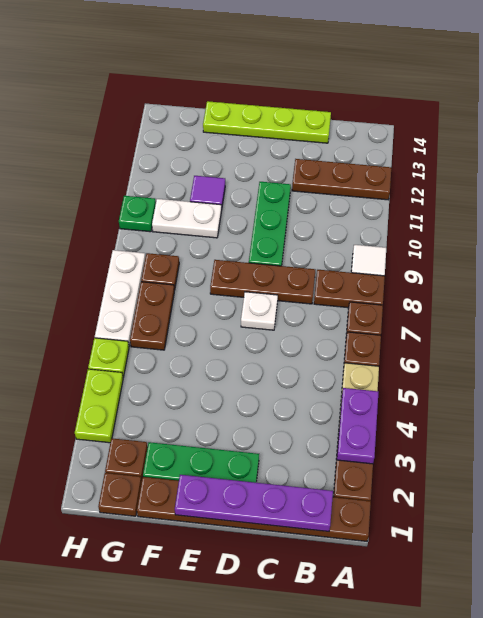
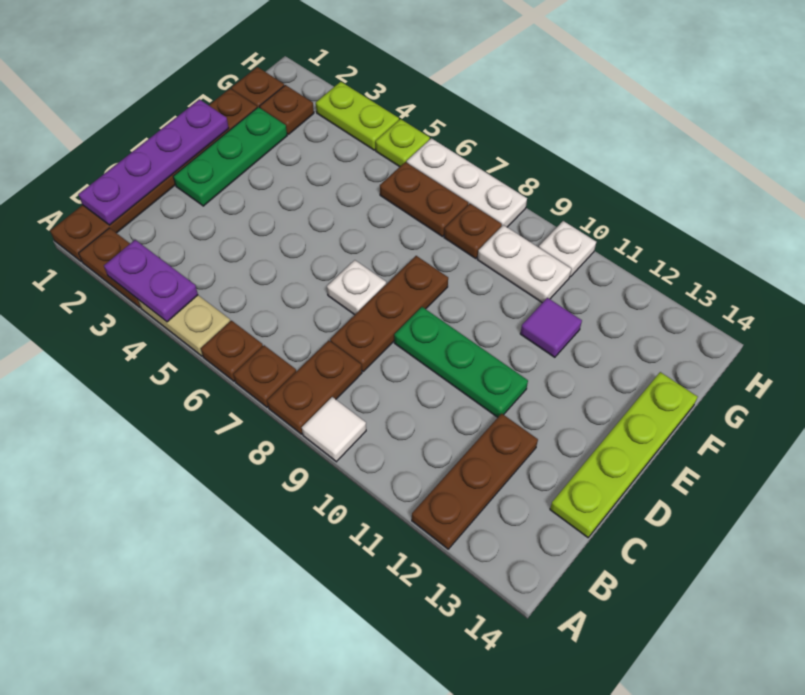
white plate F10:G10 level 1 -> white plate G9:G10 level 1
green plate H10 level 1 -> white plate H10 level 1

